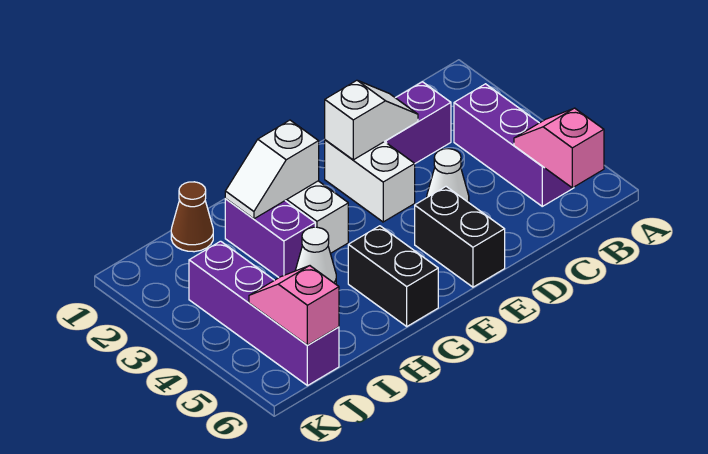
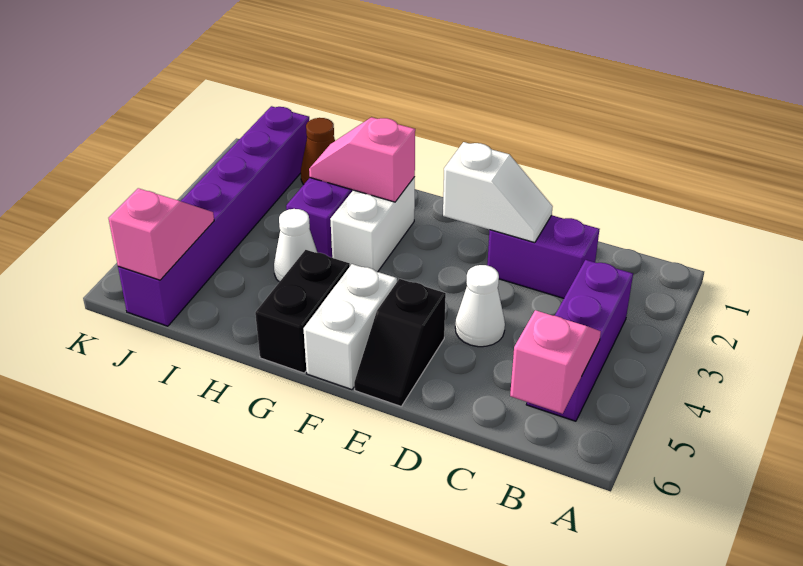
white brick E2:E3 level 1 -> white brick F5:F6 level 1
black brick E5:E6 level 1 -> black slope E5:E6 level 1 top 5
white slope G2:H2 level 2 top G -> pink slope G2:H2 level 2 top G
purple brick J3:J6 level 1 -> purple brick J1:J6 level 1

